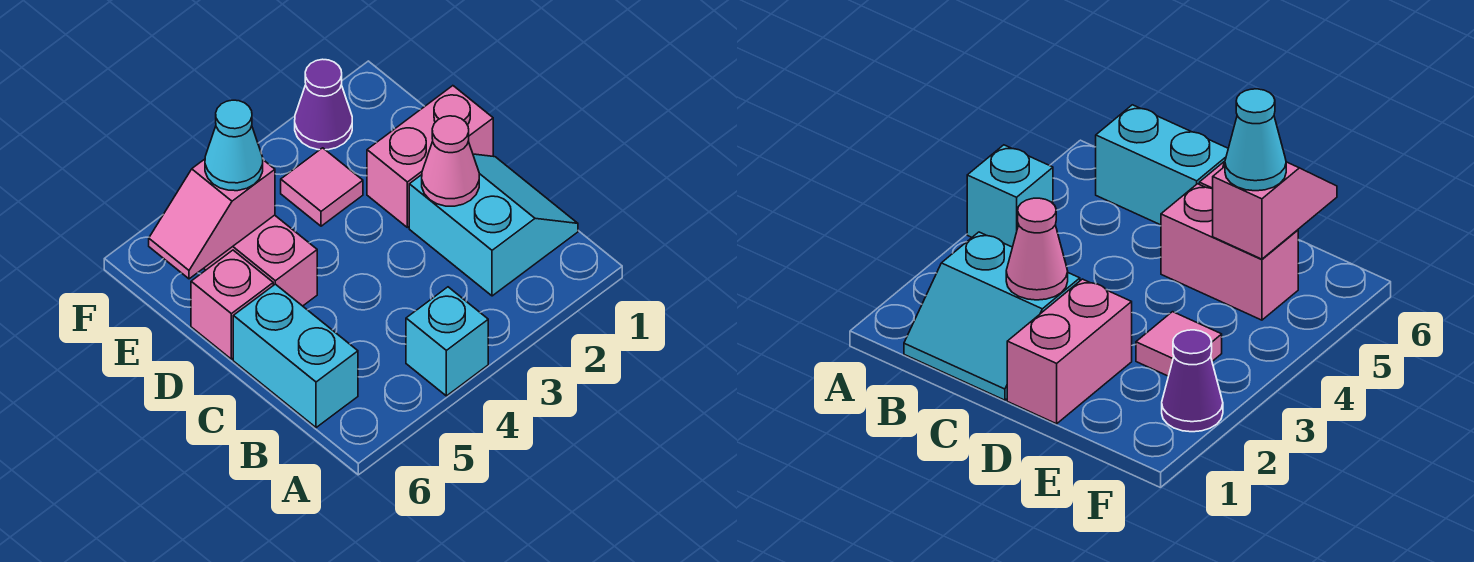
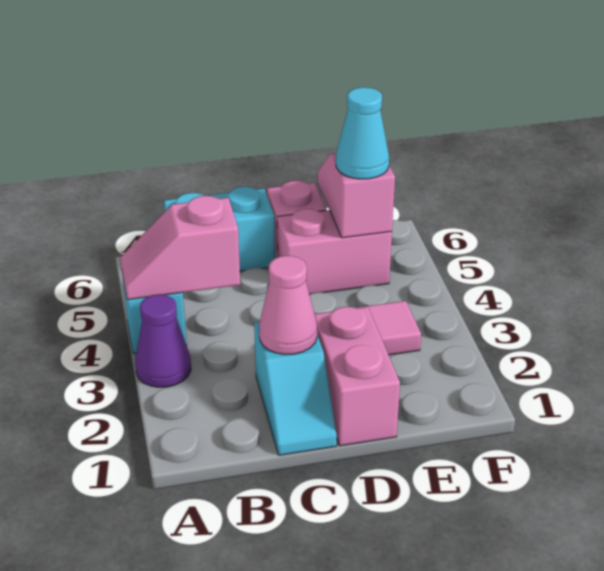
none -> pink slope A4:B4 level 2 top B
cyan slope B1:C2 level 1 top 2 -> cyan slope C1:C2 level 1 top 2
purple cone F2 level 1 -> purple cone A3 level 1

